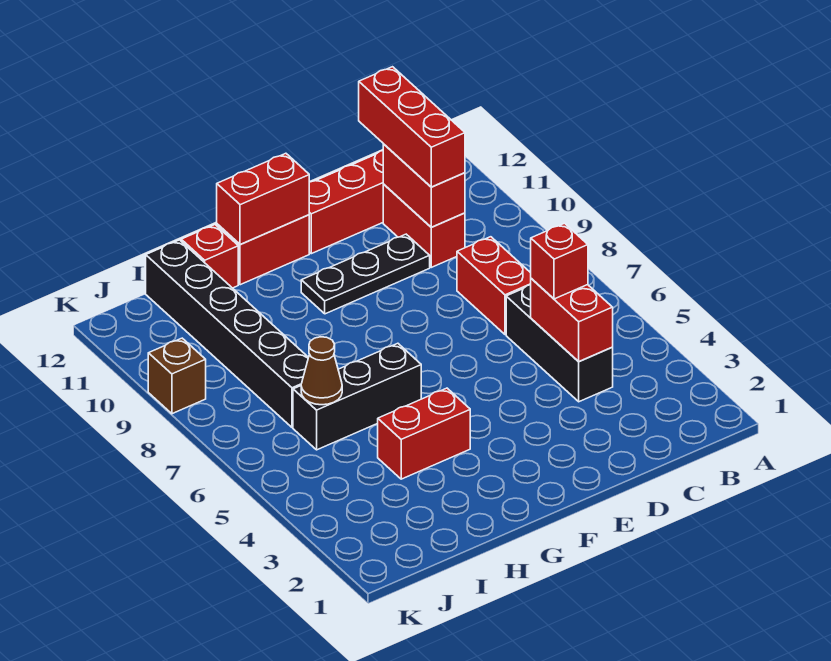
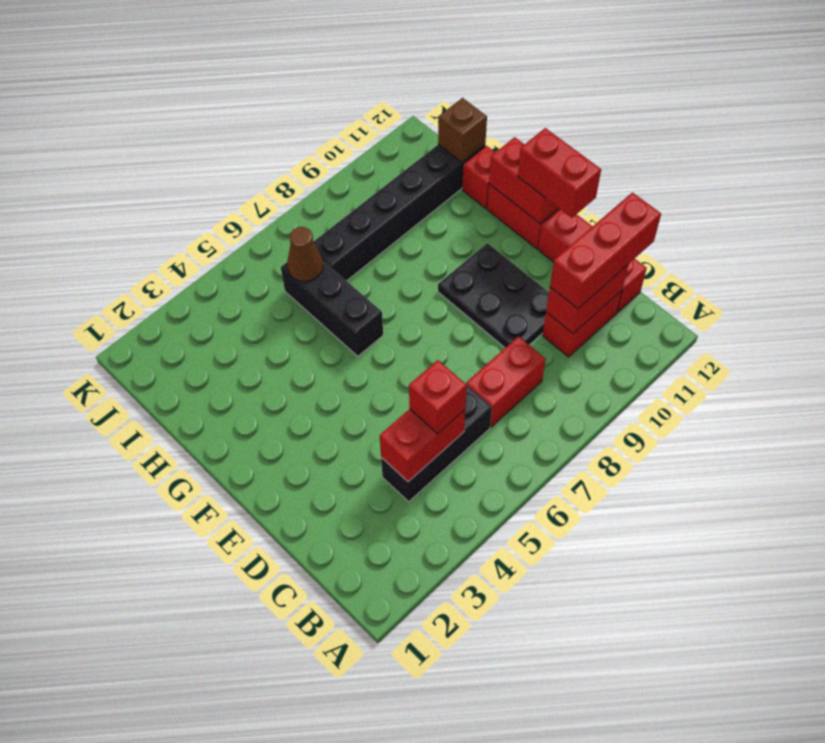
black plate D10:F10 level 1 -> black plate D9:F10 level 1
red brick G4:H4 level 1 -> red brick E12:F12 level 3
brown brick K9 level 1 -> brown brick I12 level 2

